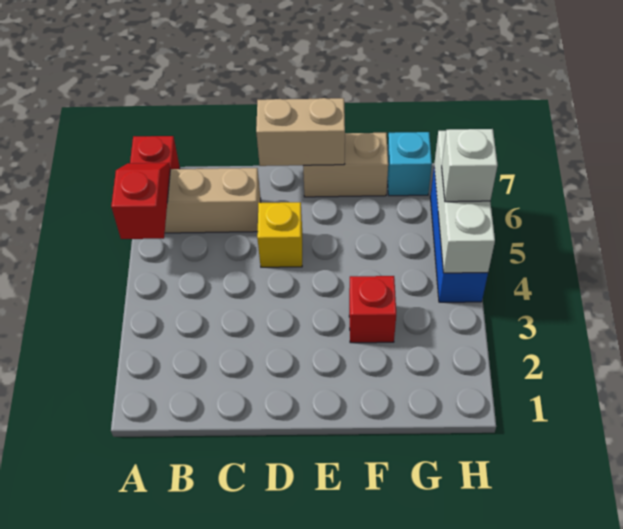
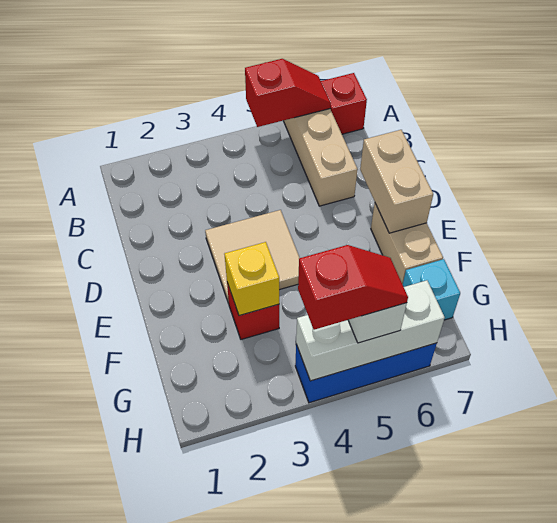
none -> tan tile D3:E4 level 1
yellow brick D5 level 1 -> yellow brick F3 level 2
none -> red slope H4:H5 level 4 top 4

